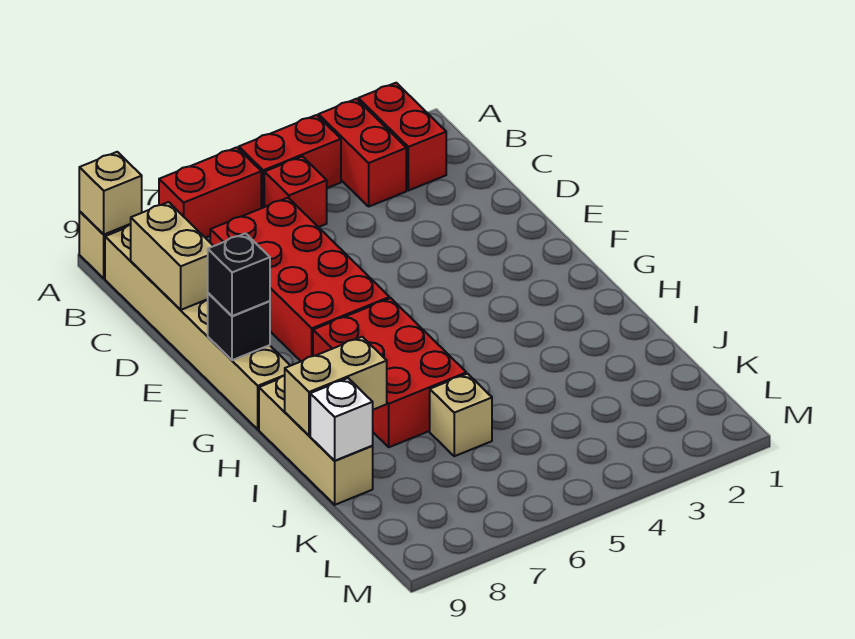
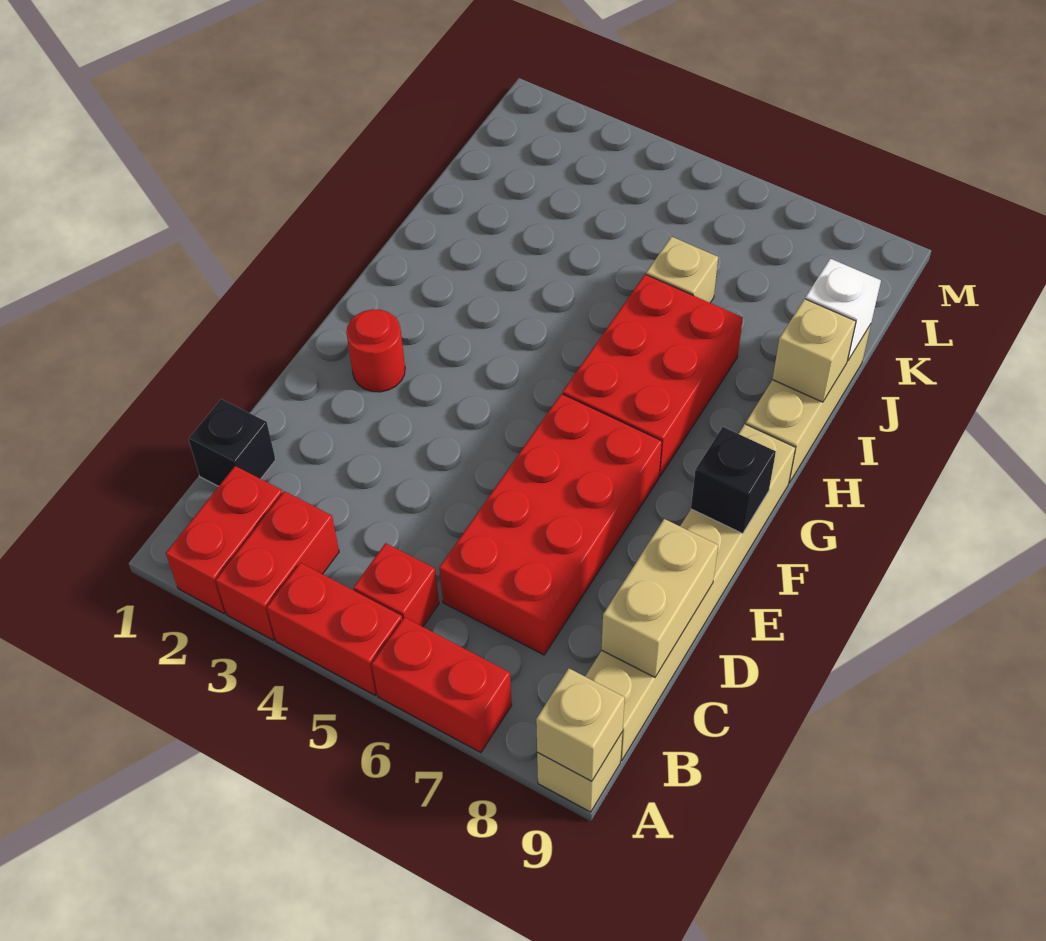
none -> red round brick F2 level 1
black brick F9 level 3 -> black brick C1 level 1
tan brick I8:I9 level 2 -> tan brick I9 level 2

